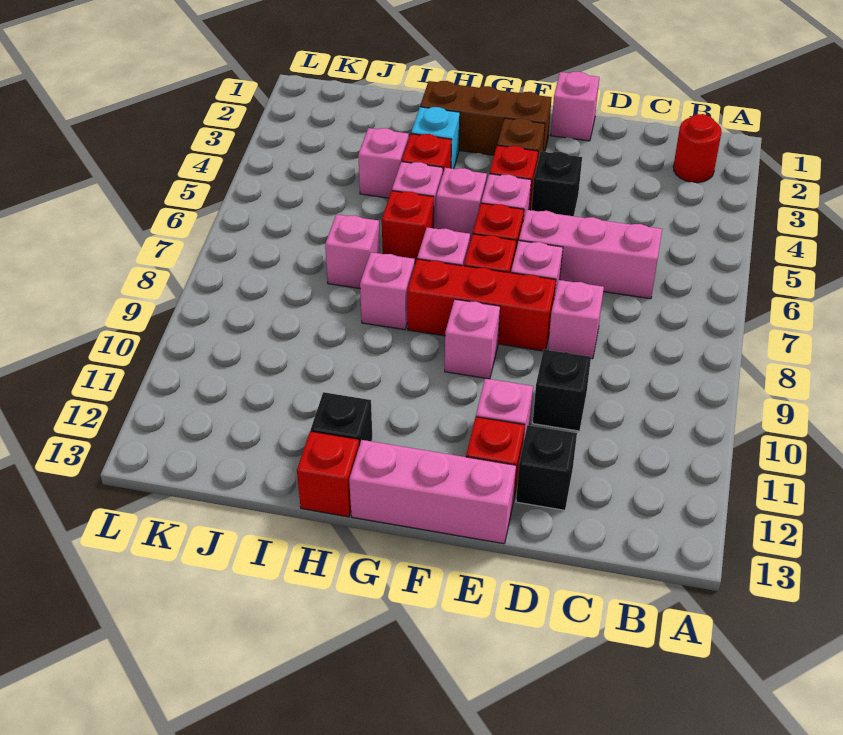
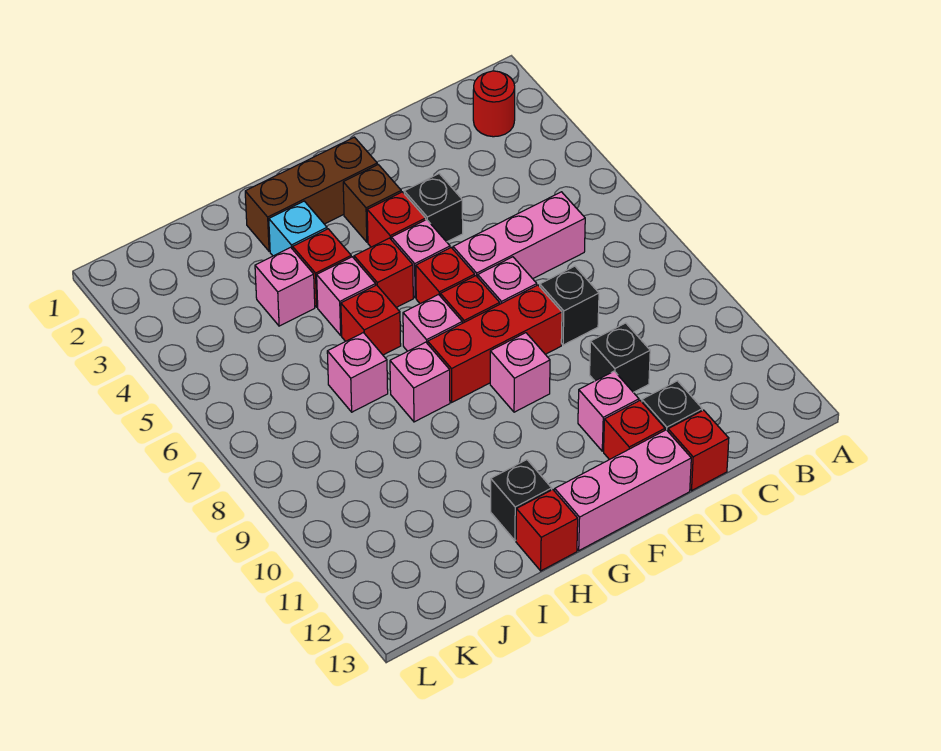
pink brick D8 level 1 -> black brick D8 level 1
none -> red brick D13 level 1
pink brick E1 level 1 -> none
pink brick G5 level 1 -> red brick G5 level 1

